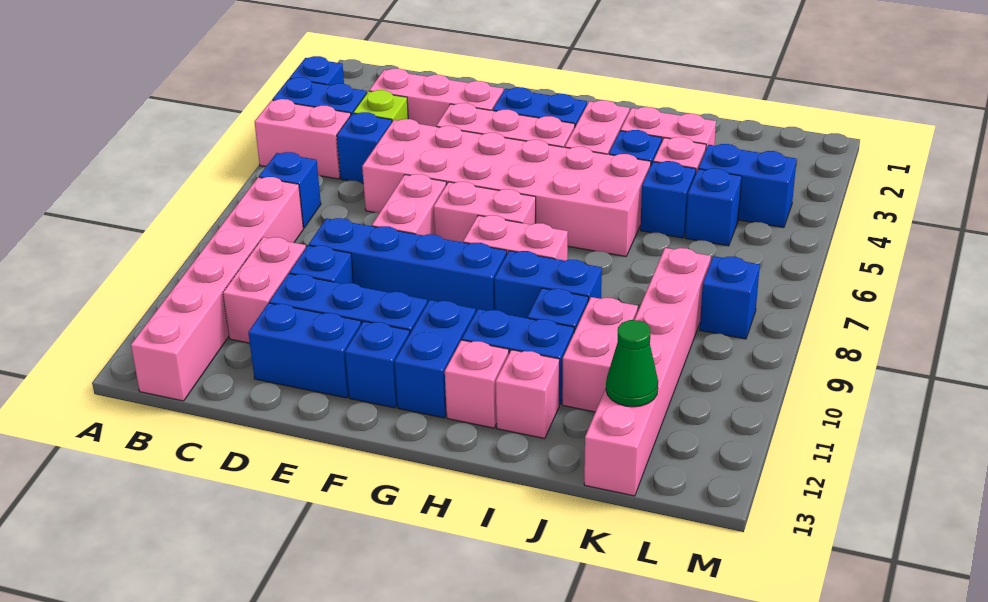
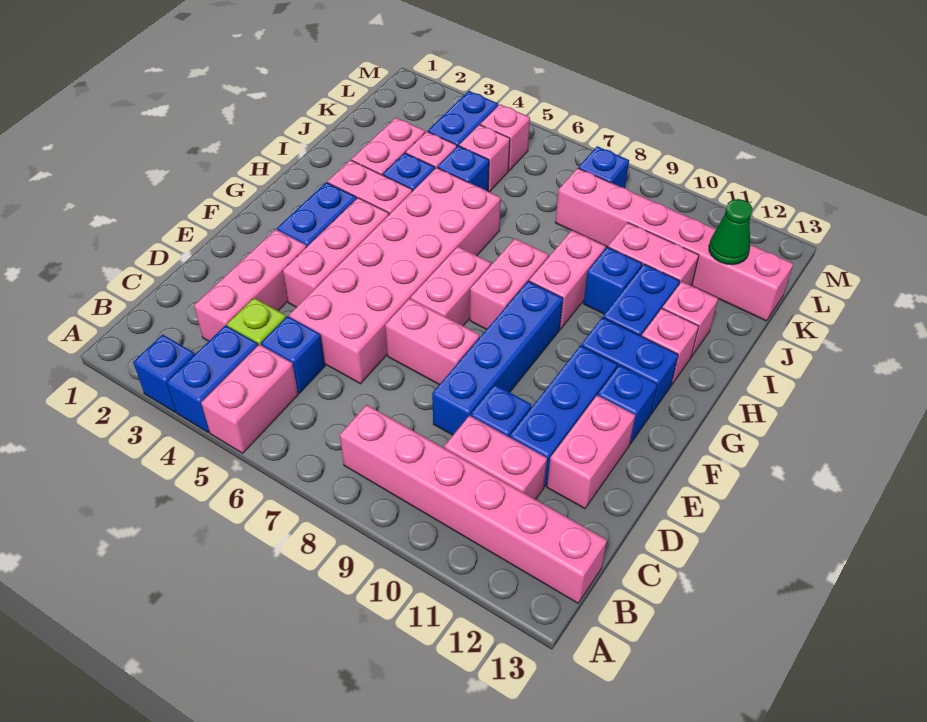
blue brick B7 level 1 -> none
blue brick D12:E12 level 1 -> pink brick D12:E12 level 1
blue brick H9:I9 level 1 -> pink brick H9:I9 level 1
blue brick K5 level 1 -> pink brick K5 level 1
none -> pink brick L5 level 1

